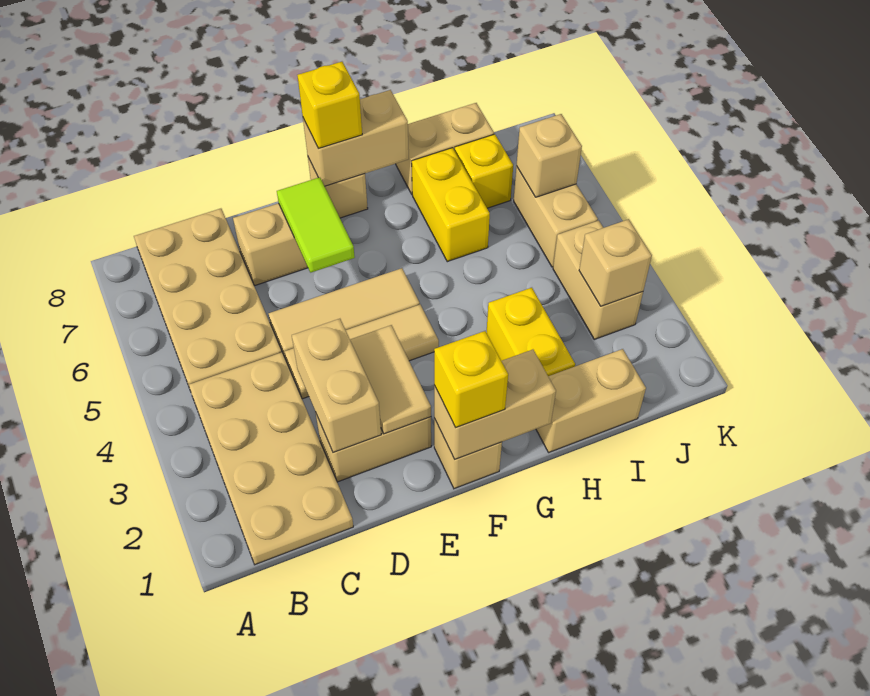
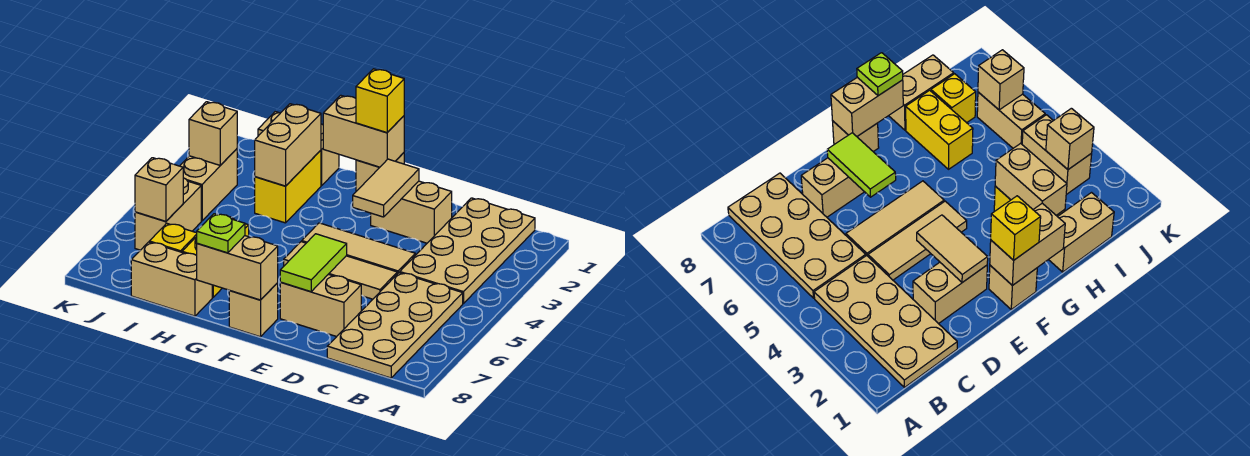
tan brick D2:D3 level 2 -> tan brick H2:H3 level 2
yellow brick F8 level 3 -> none
none -> lime plate G8 level 3

